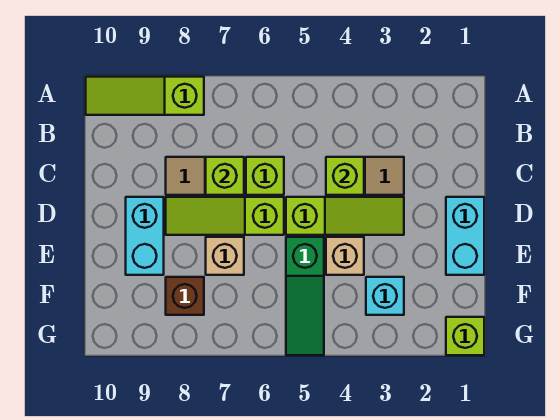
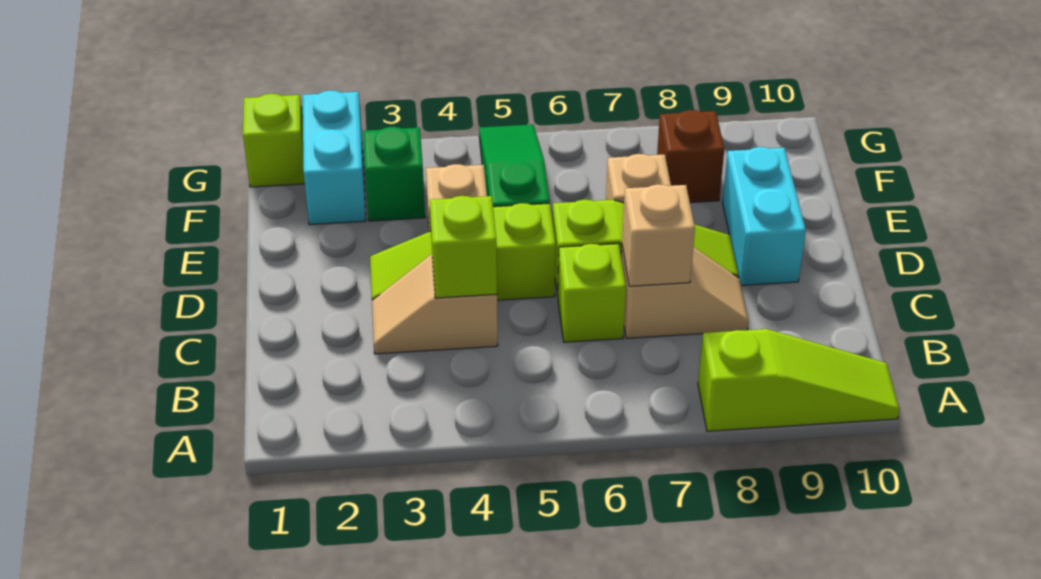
lime brick C7 level 2 -> tan brick C7 level 2
cyan brick D1:E1 level 1 -> cyan brick F2:G2 level 1
cyan brick F3 level 1 -> green brick F3 level 1

